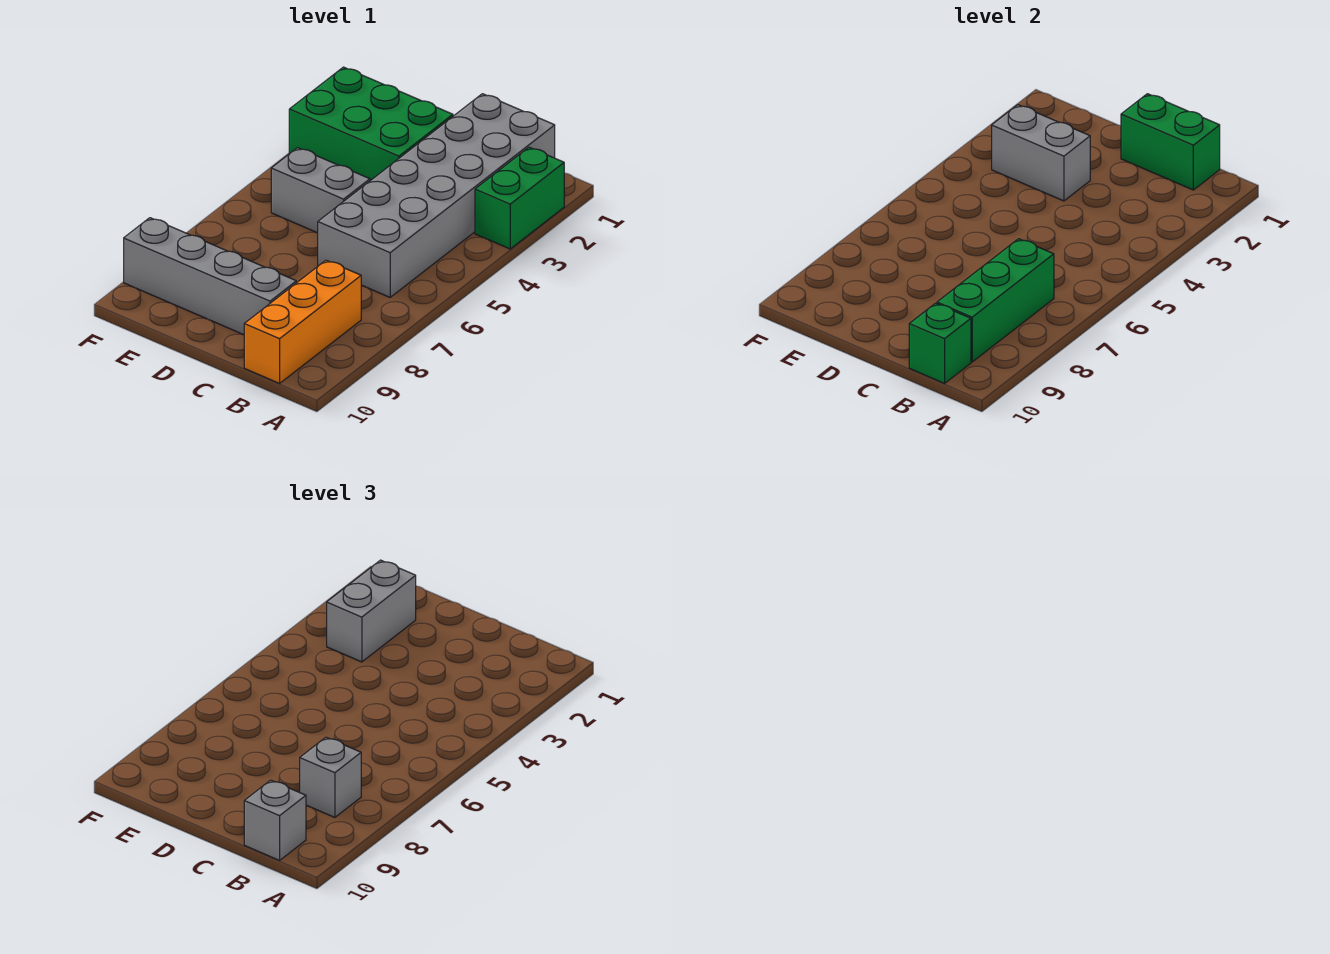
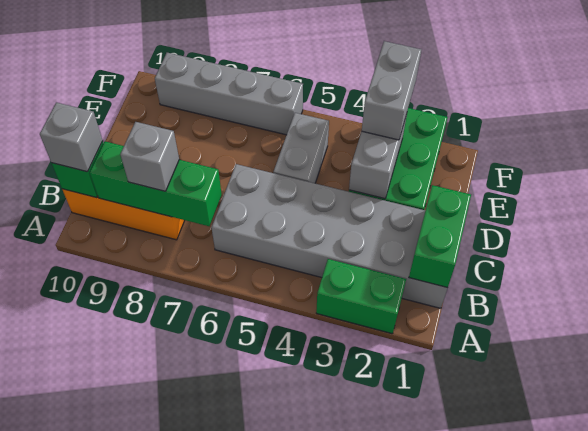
grey brick C9:F9 level 1 -> grey brick F6:F9 level 1
grey brick E2:E3 level 3 -> grey brick E3:F3 level 3

